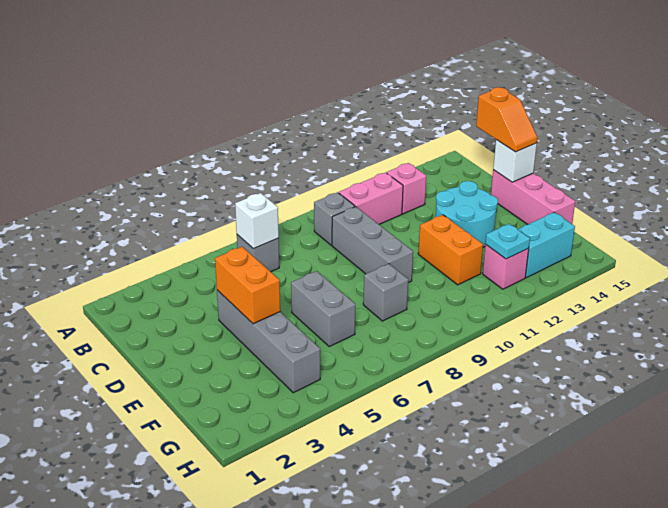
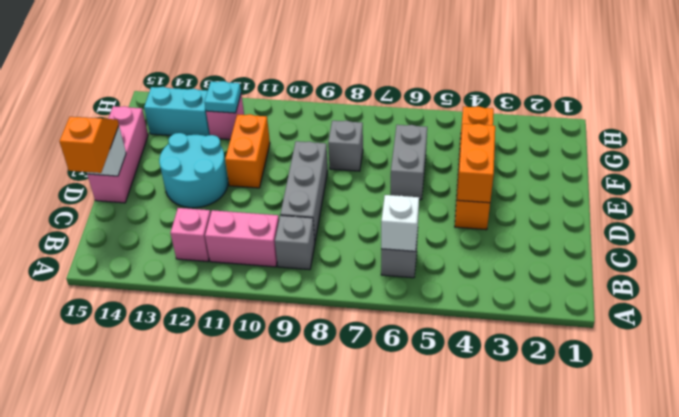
grey brick D4:G4 level 1 -> orange brick D4:G4 level 1

